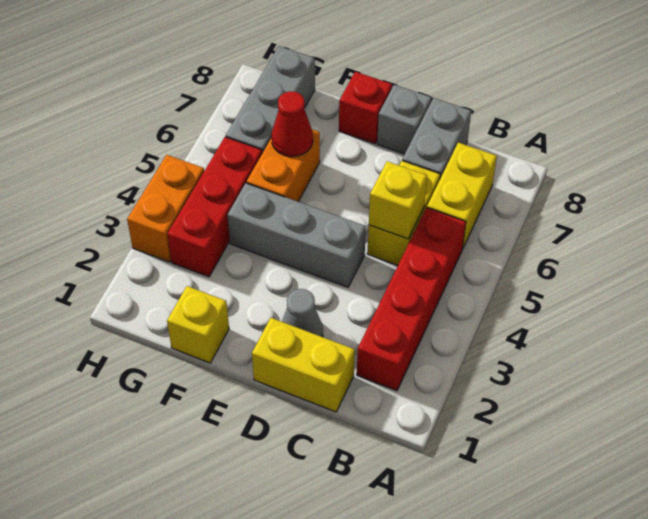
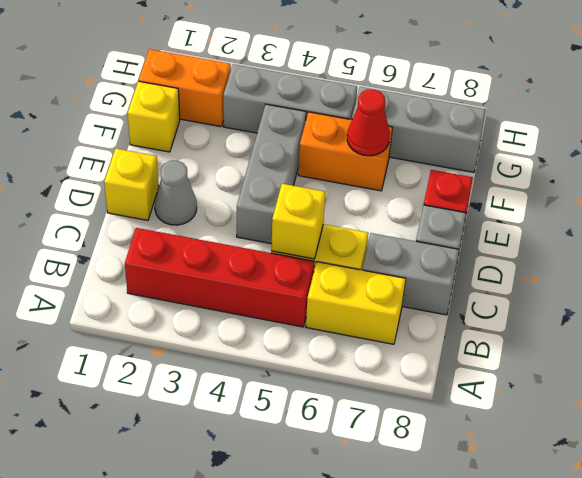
yellow brick C1:D1 level 1 -> yellow brick D1 level 1
red brick G3:G5 level 1 -> grey brick G3:G5 level 1
orange brick H3:H4 level 1 -> orange brick G1:G2 level 1

